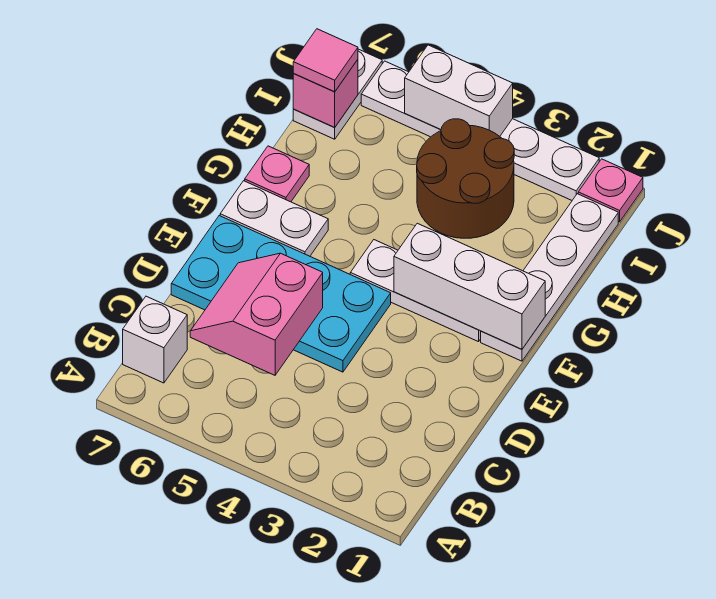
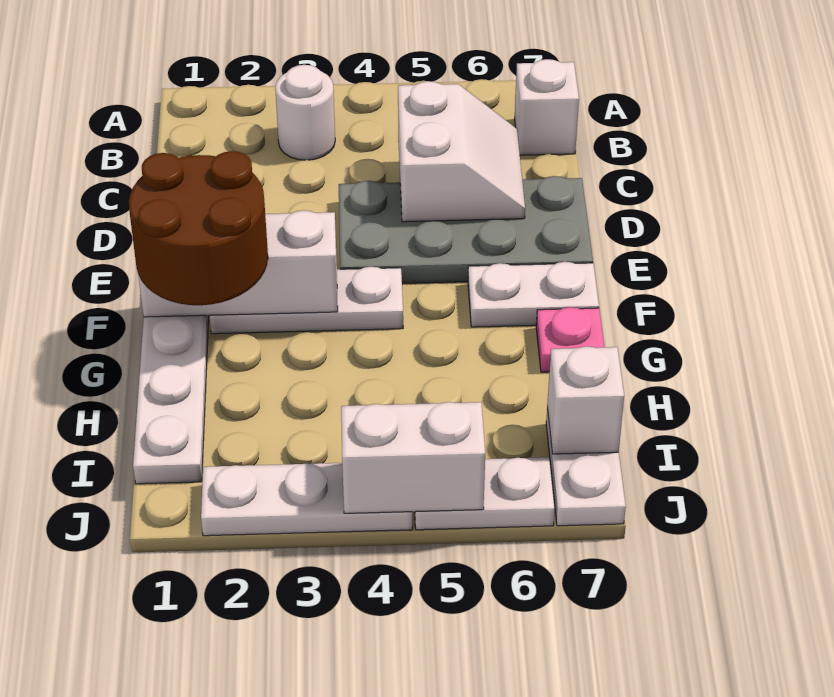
none -> white round brick B3 level 1
pink slope C5:D6 level 2 top 5 -> white slope C5:D6 level 2 top 5
cyan plate D4:E7 level 1 -> grey plate D4:E7 level 1
brown round brick H3:I4 level 1 -> brown round brick F1:G2 level 3
pink brick I7 level 2 -> white brick I7 level 2
pink tile I7 level 3 -> none
pink plate J1 level 1 -> none

